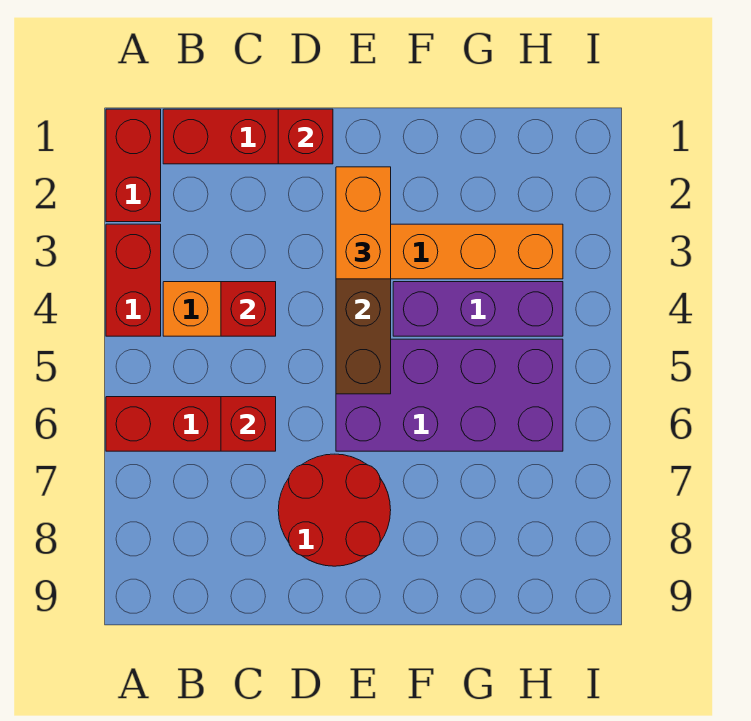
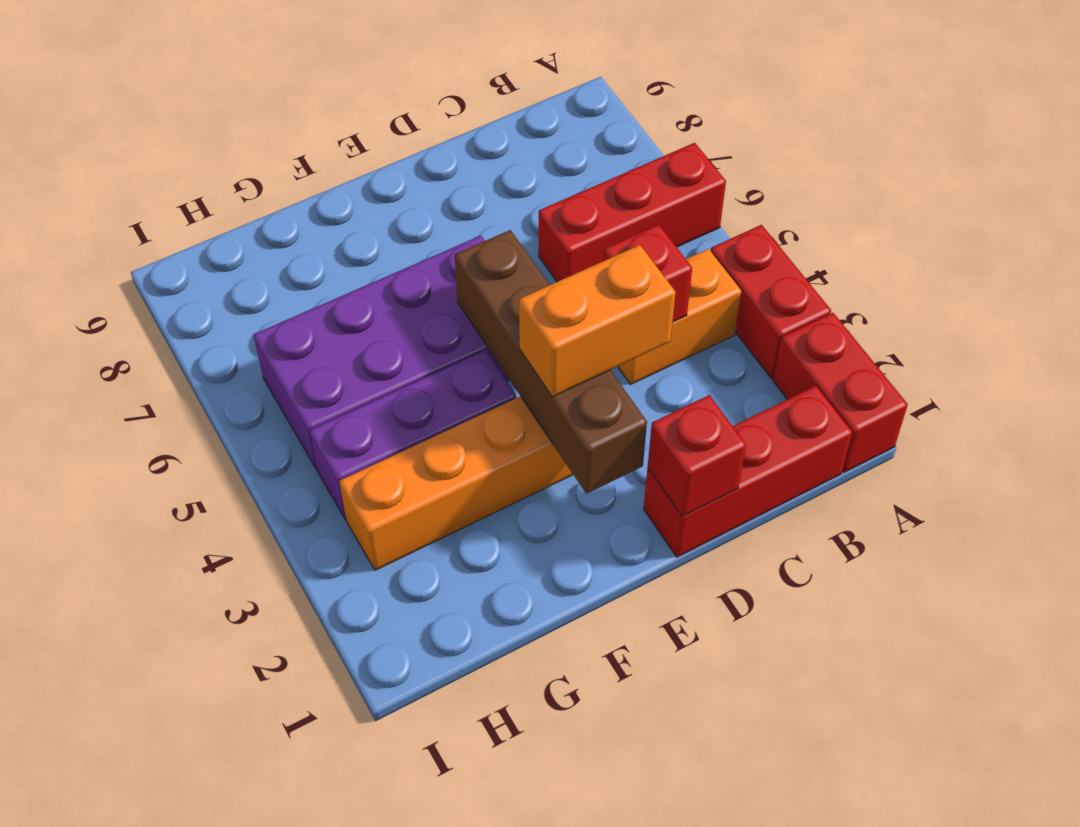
red brick C6 level 2 -> none
red round brick D7:E8 level 1 -> none
orange brick E2:E3 level 3 -> orange brick D3:E3 level 3

